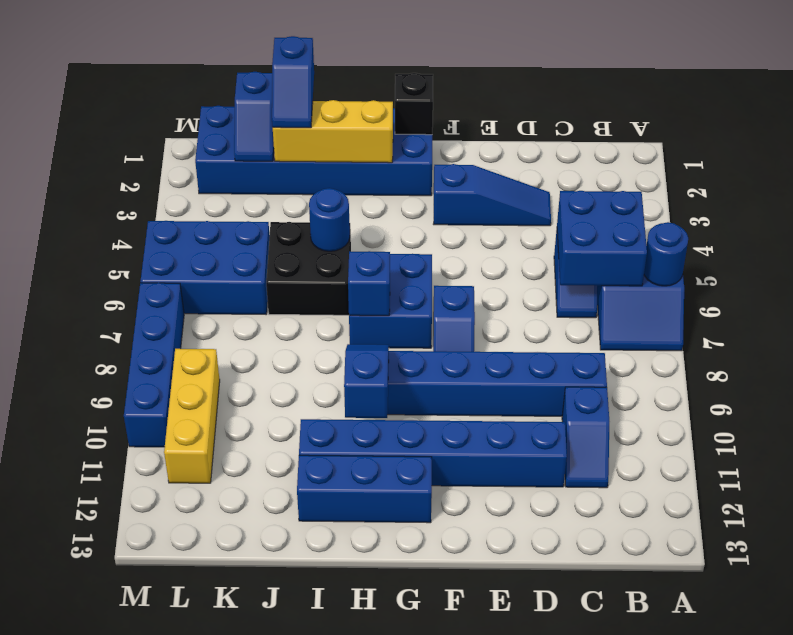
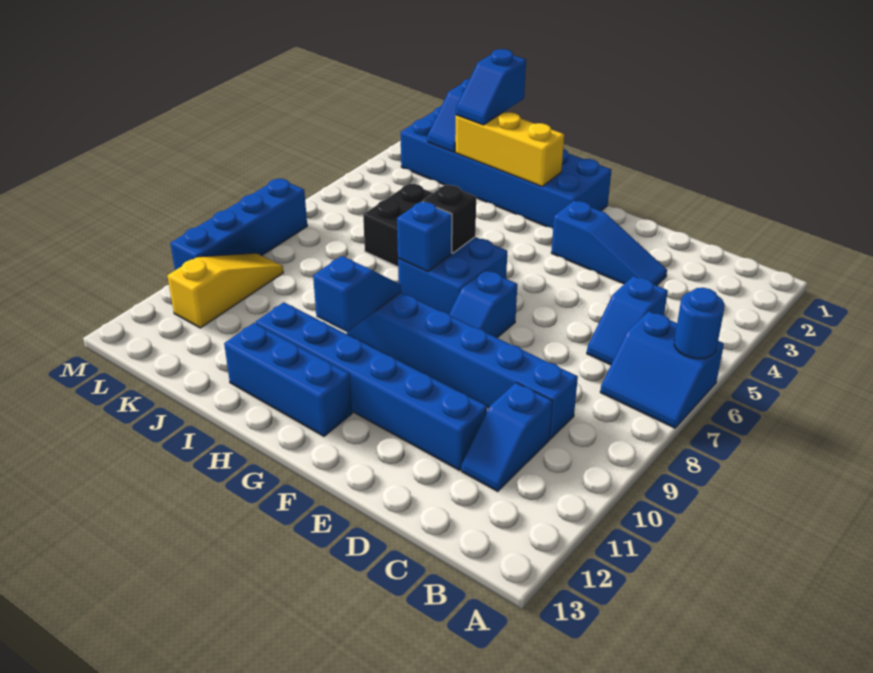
blue brick B5:C6 level 2 -> none
black brick G1 level 2 -> black brick H6 level 2
blue round brick I5 level 2 -> none
blue brick K5:M6 level 1 -> none
yellow brick L9:L11 level 1 -> yellow slope L9:L11 level 1 top 11

